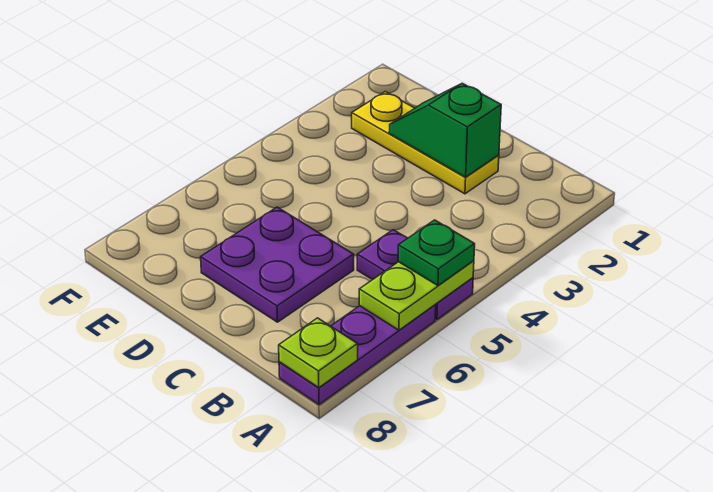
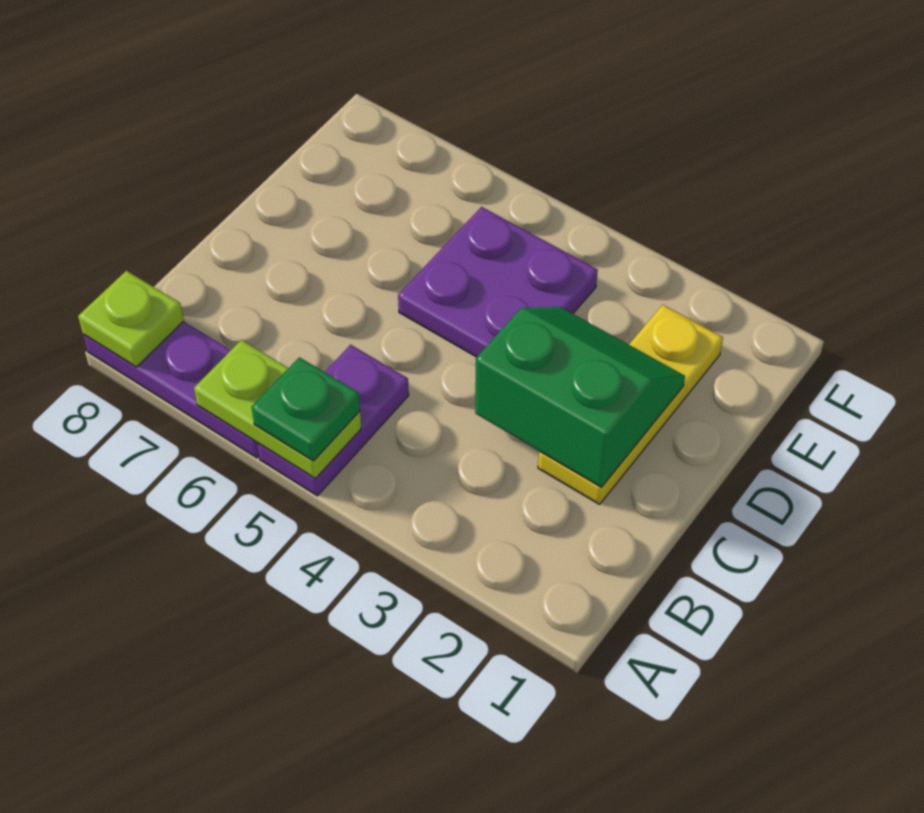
green slope C2:D2 level 2 top C -> green slope C2:D3 level 2 top C
purple plate C6:D7 level 1 -> purple plate D4:E5 level 1

